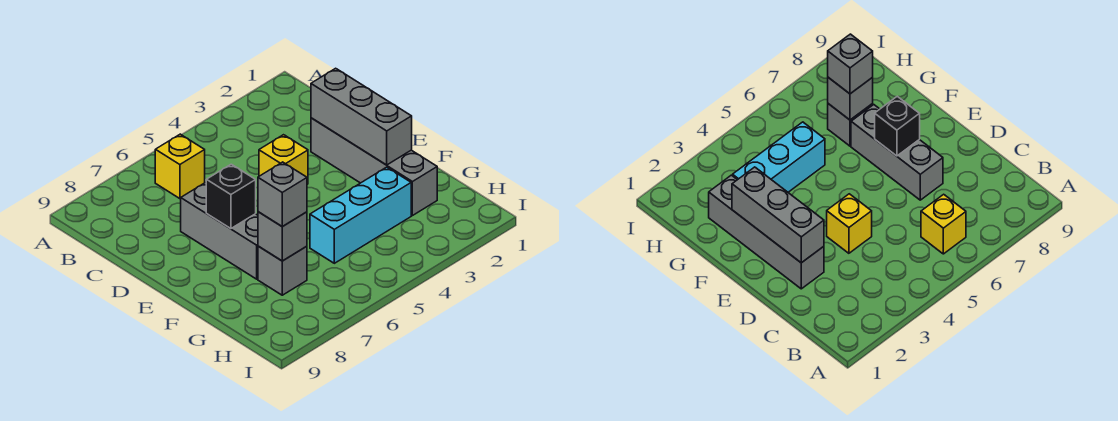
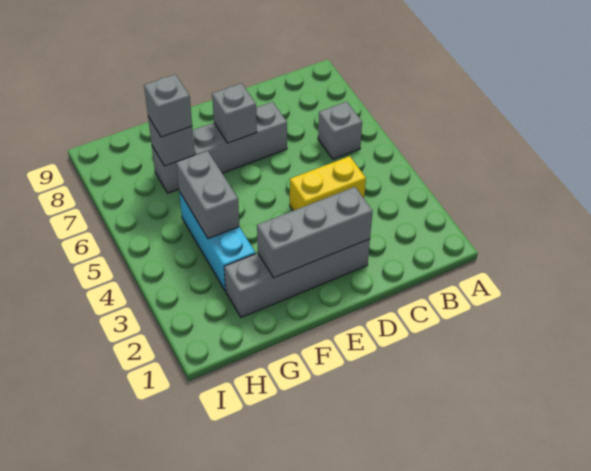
yellow brick B6 level 1 -> grey brick B6 level 1
yellow brick D4 level 1 -> yellow brick C4:D4 level 1
black brick E7 level 2 -> grey brick E7 level 2
none -> grey brick G4:G5 level 2

